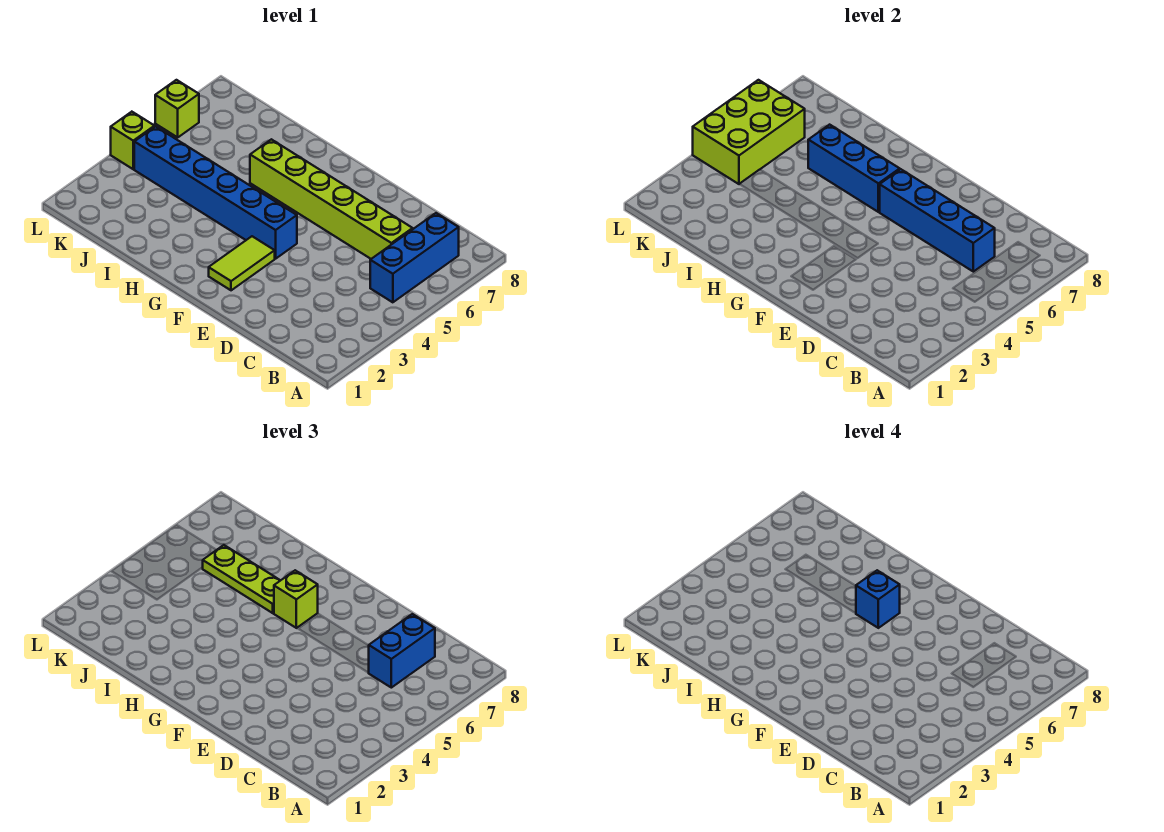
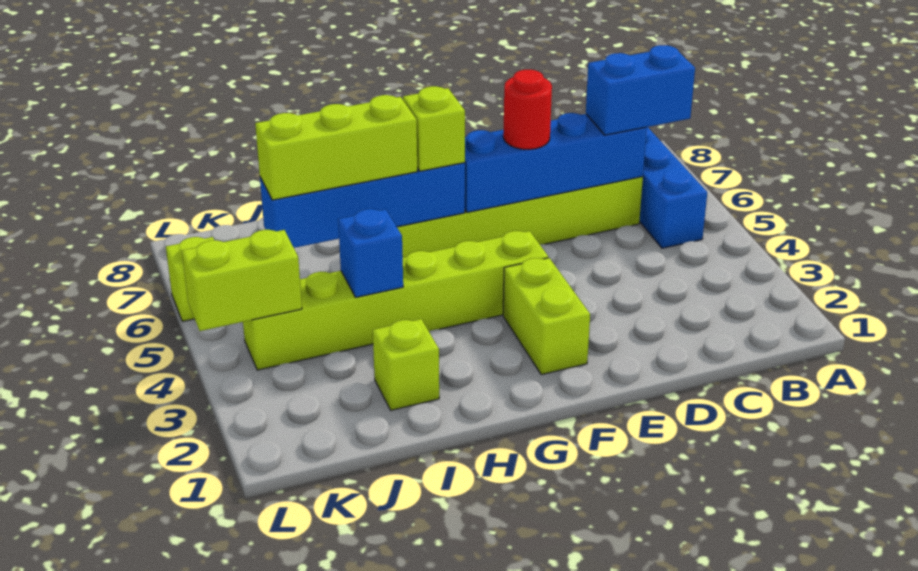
blue brick C6:C7 level 3 -> blue brick B6:C6 level 3
none -> red round brick E6 level 3
lime tile F2:F3 level 1 -> lime brick F2:F3 level 1
blue brick F4:K4 level 1 -> lime brick F4:K4 level 1
blue brick G6:I6 level 2 -> blue brick G6:J6 level 2
blue brick G6 level 4 -> blue brick I4 level 2
lime plate H6:J6 level 3 -> lime brick H6:J6 level 3
lime brick K4:L6 level 2 -> lime brick K4:L4 level 2
lime brick L4 level 1 -> lime brick I2 level 1

